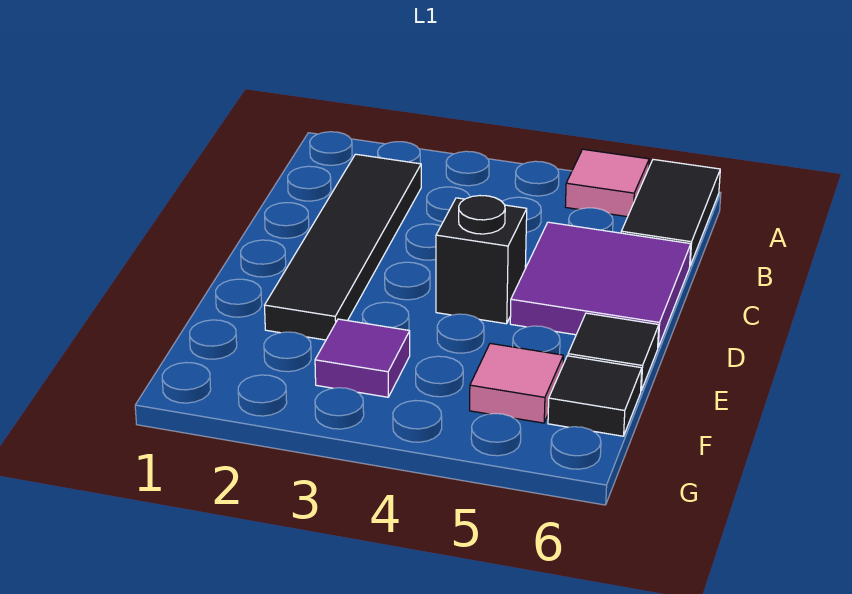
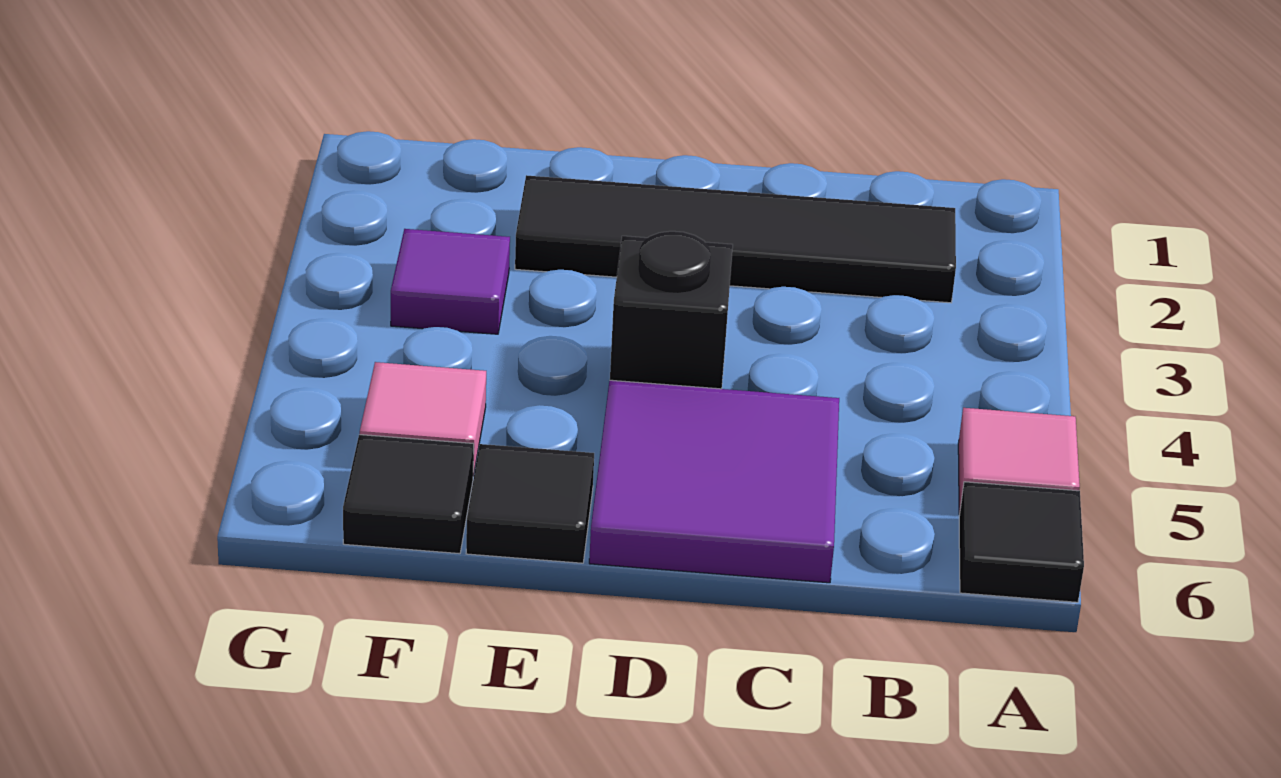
black tile A6:B6 level 1 -> black tile A6 level 1

